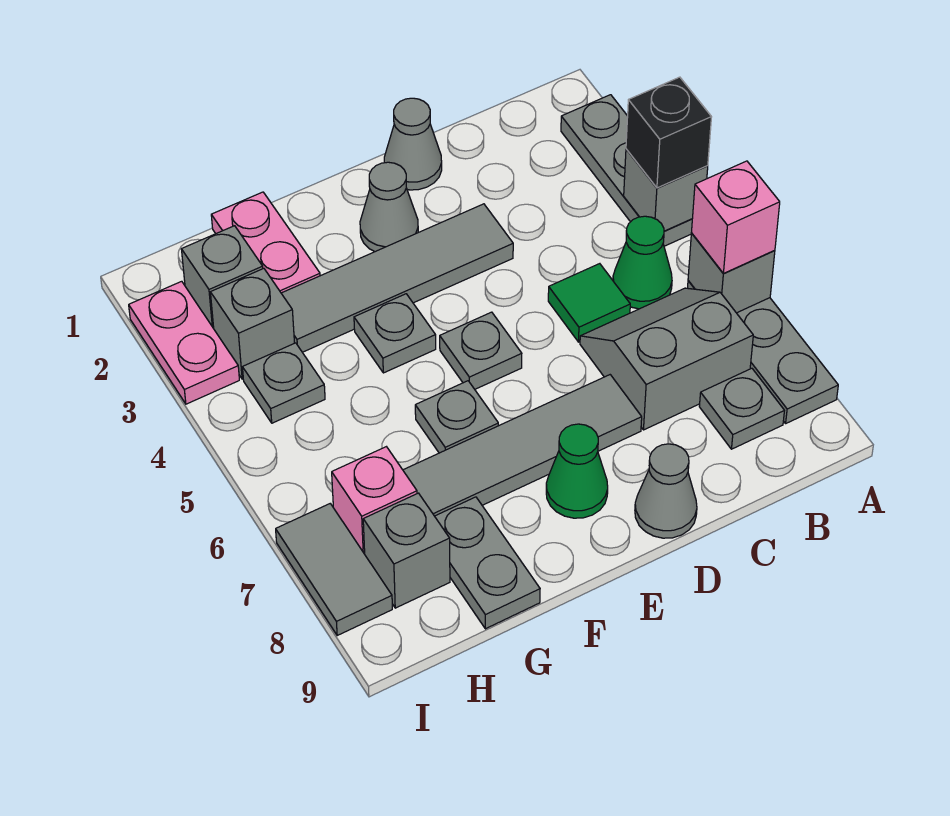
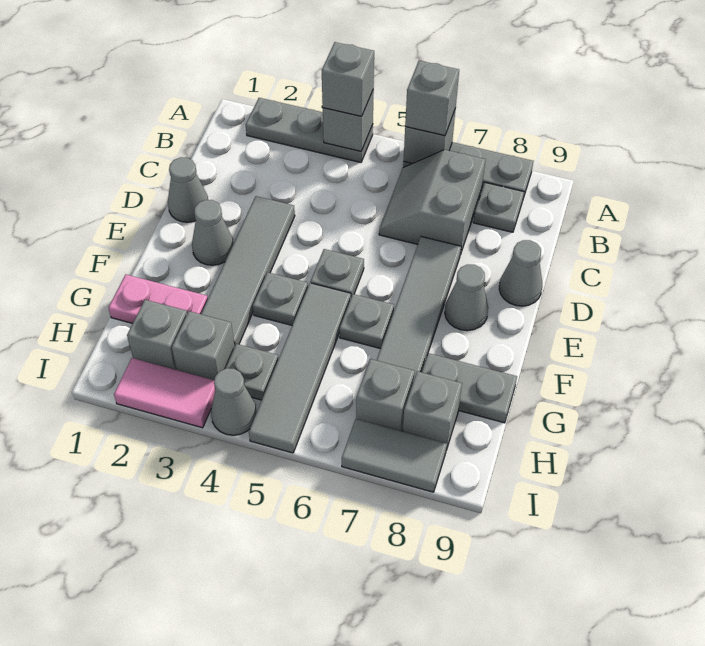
black brick A4 level 3 -> grey brick A4 level 3
pink brick A6 level 3 -> grey brick A6 level 3
green cone B5 level 1 -> none
green tile C5 level 1 -> none
green cone E8 level 1 -> grey cone E8 level 1
none -> grey tile F5:I5 level 1
pink brick H7 level 1 -> grey brick H7 level 1
pink plate I2:I3 level 1 -> pink tile I2:I3 level 1
none -> grey cone I4 level 1

